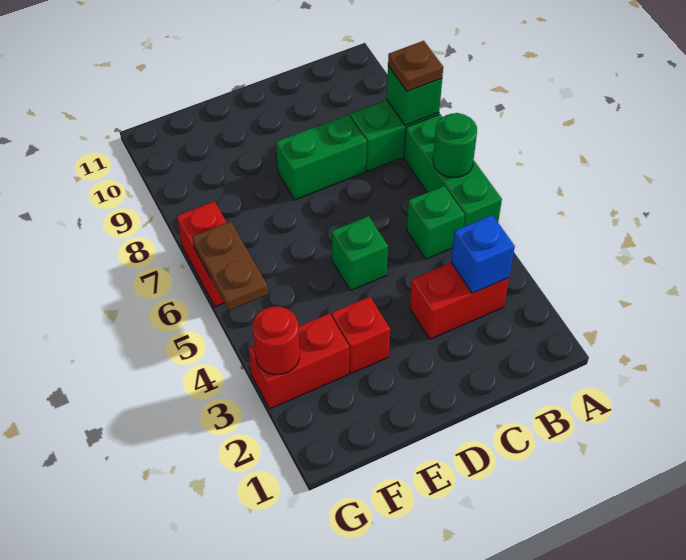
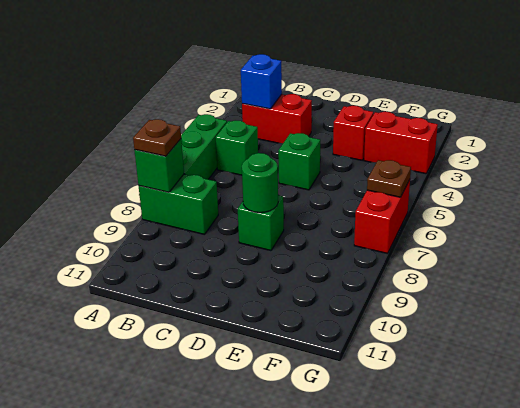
green round brick A6 level 2 -> green round brick D8 level 2
green brick C8:D8 level 1 -> green brick D8 level 1
red round brick G3 level 2 -> none
brown plate G5:G6 level 2 -> brown plate G6 level 2

